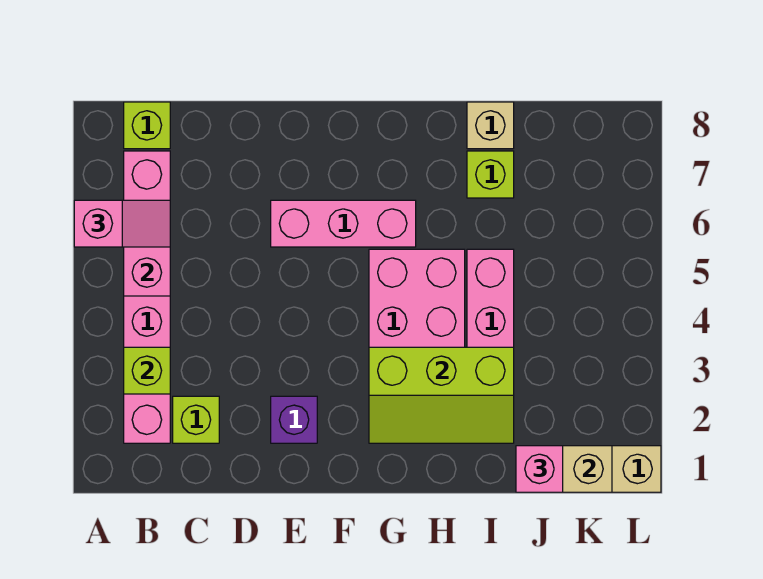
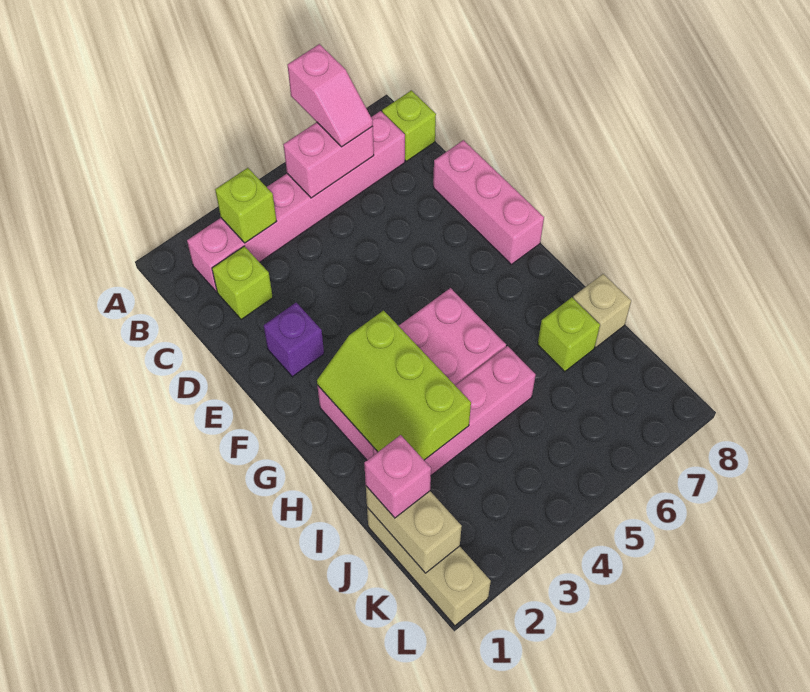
pink brick E6:G6 level 1 -> pink brick D8:F8 level 1

